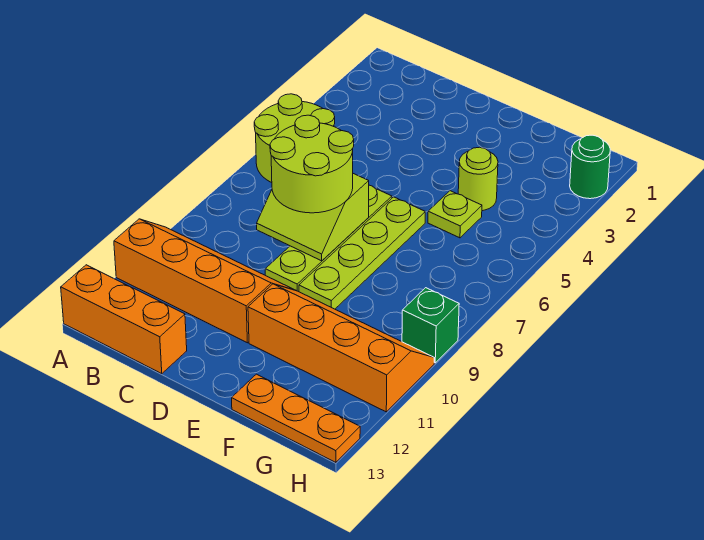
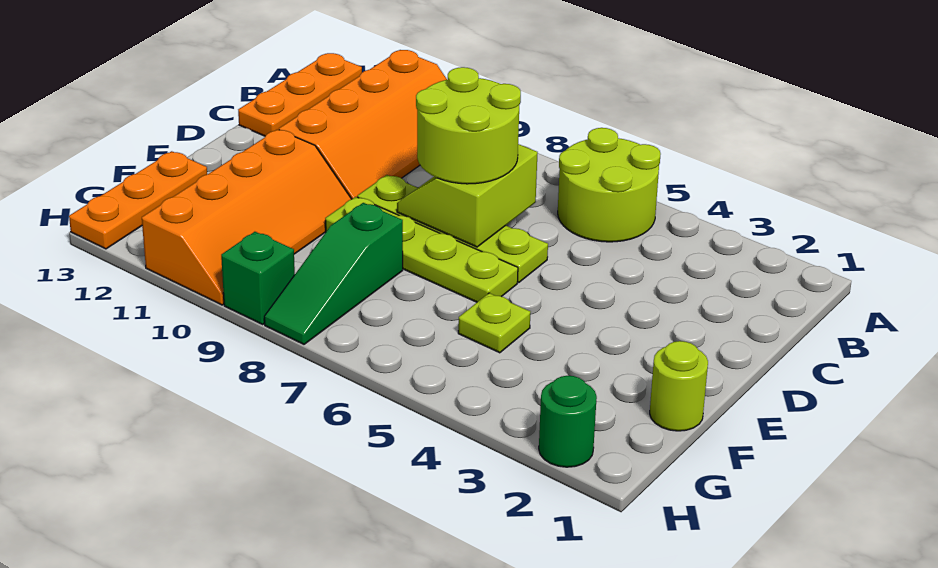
orange brick A13:C13 level 1 -> orange plate A13:C13 level 1
lime round brick F4 level 1 -> lime round brick F1 level 1
none -> green slope F8:H8 level 1 top F

